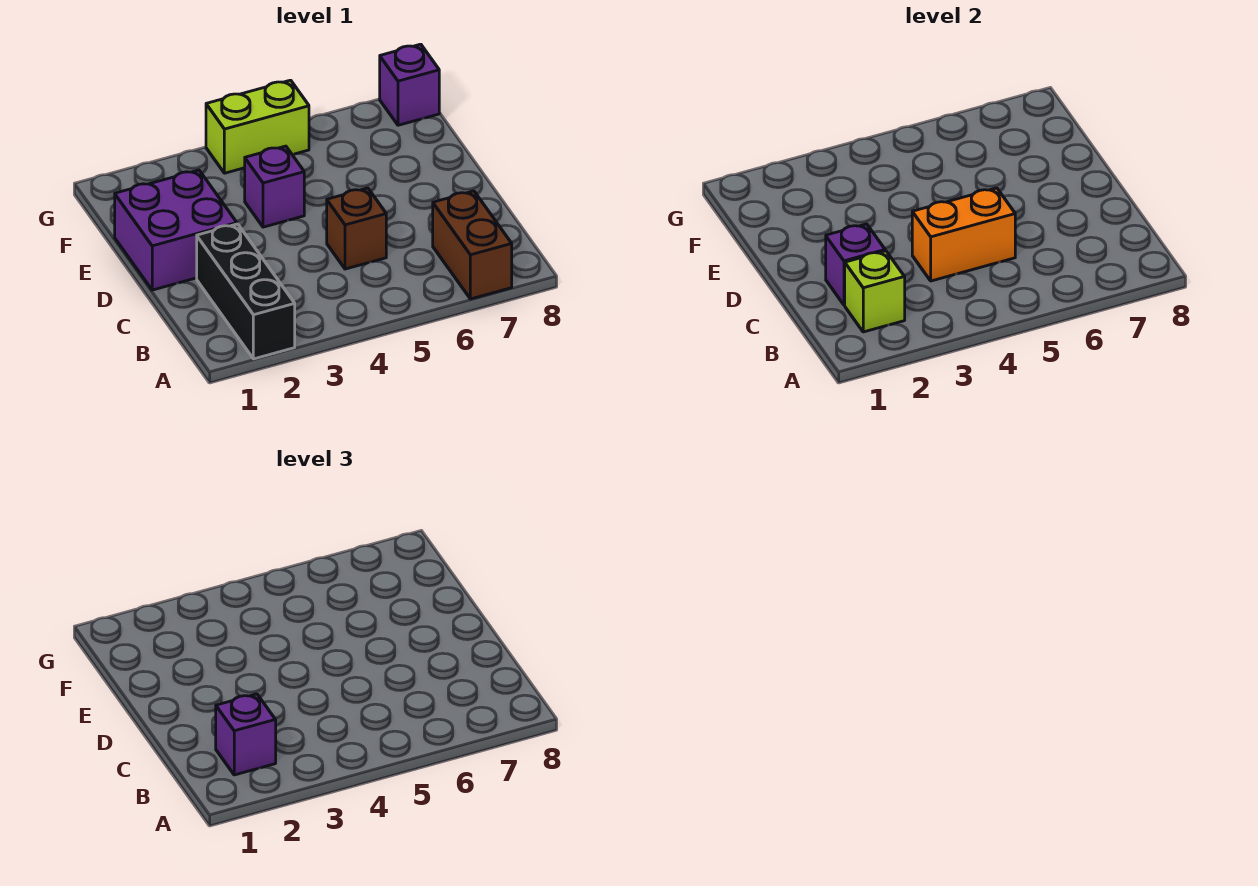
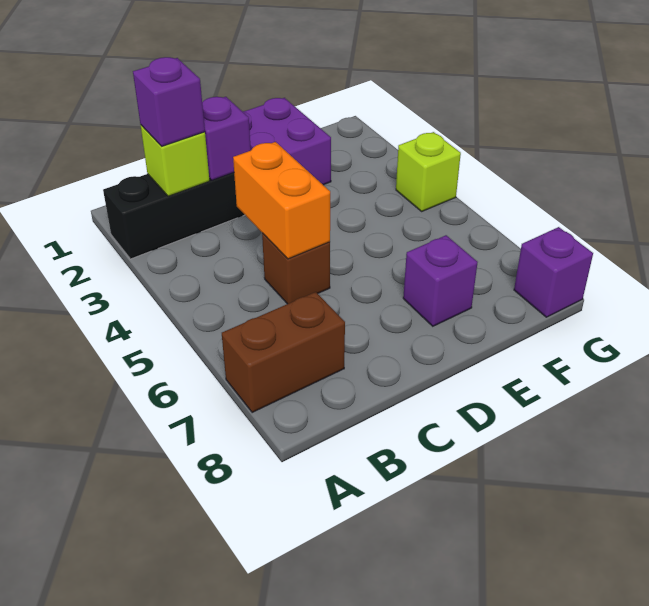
purple brick E4 level 1 -> purple brick E7 level 1
lime brick G4:G5 level 1 -> lime brick G4 level 1

